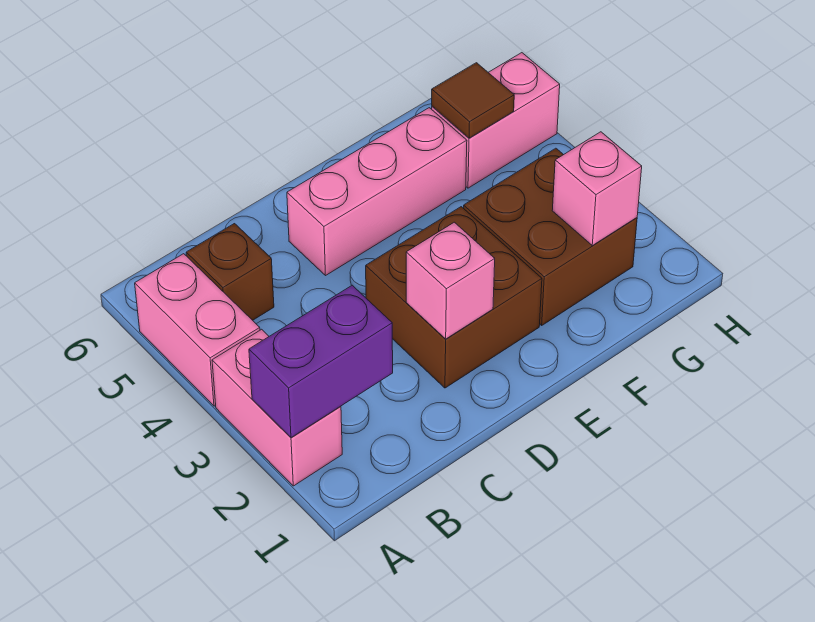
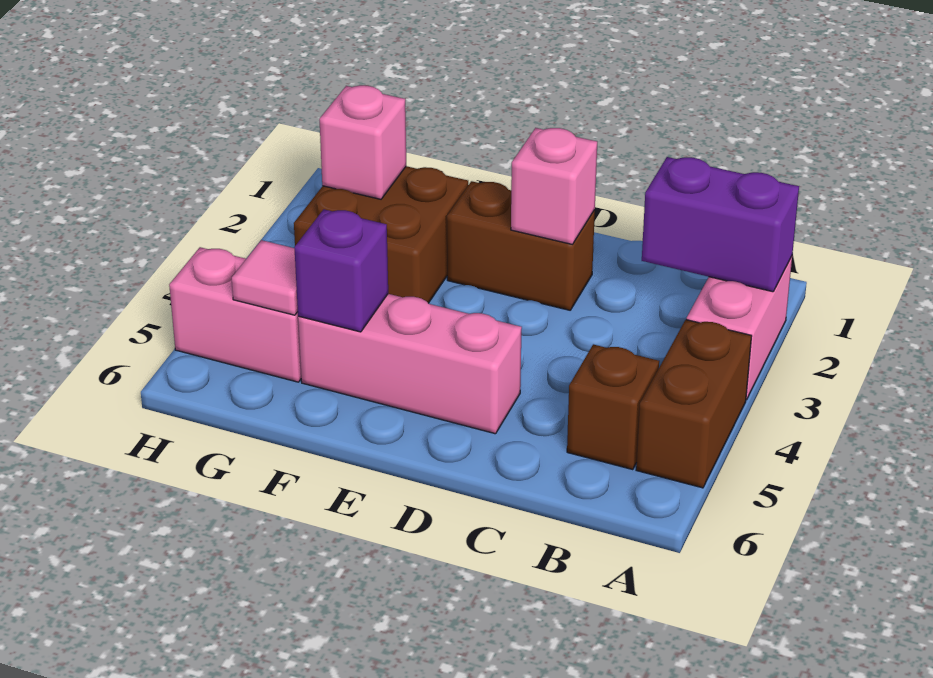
pink brick A4:A5 level 1 -> brown brick A4:A5 level 1
brown brick D2:E3 level 1 -> brown brick D2:E2 level 1
none -> purple brick F5 level 2
brown tile G5 level 2 -> pink tile G5 level 2

